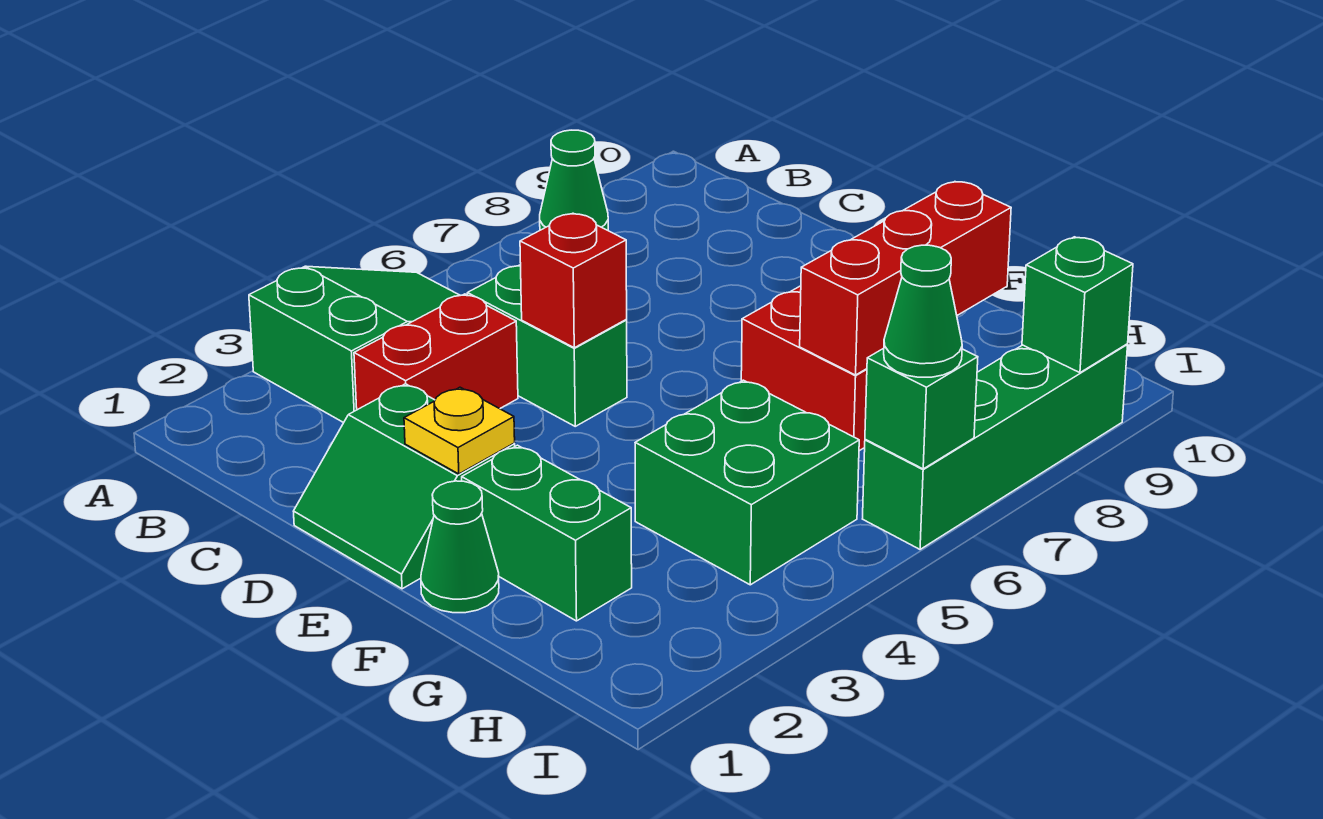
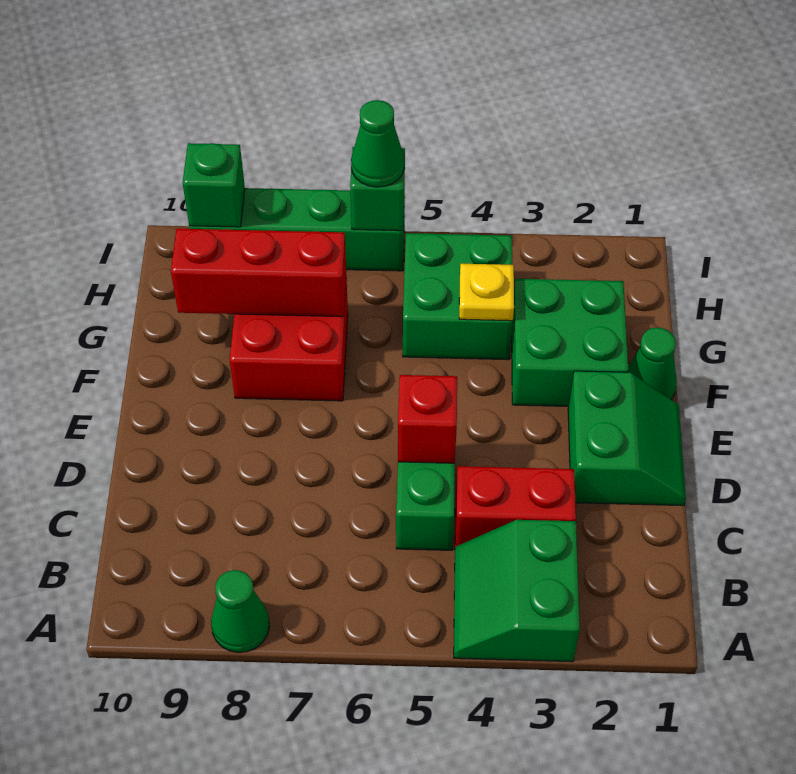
green slope A3:B5 level 1 top 3 -> green slope A3:B4 level 1 top 3
yellow plate E2 level 2 -> yellow plate G4 level 2
green brick F2:G2 level 1 -> green brick F2:G3 level 1

